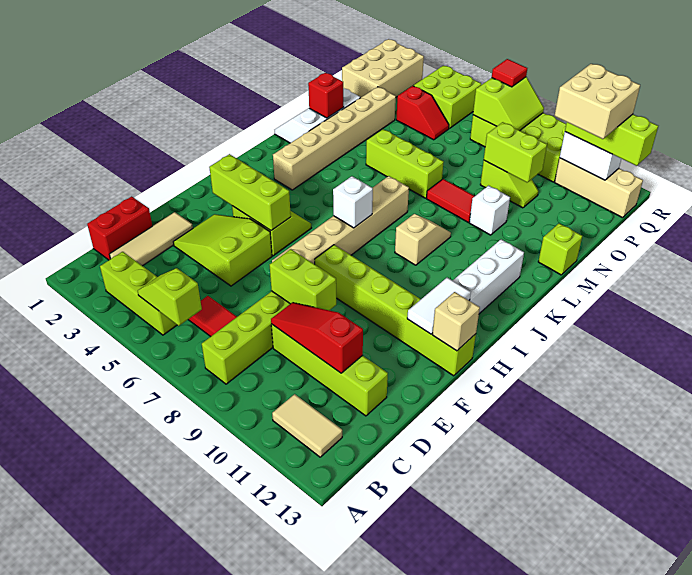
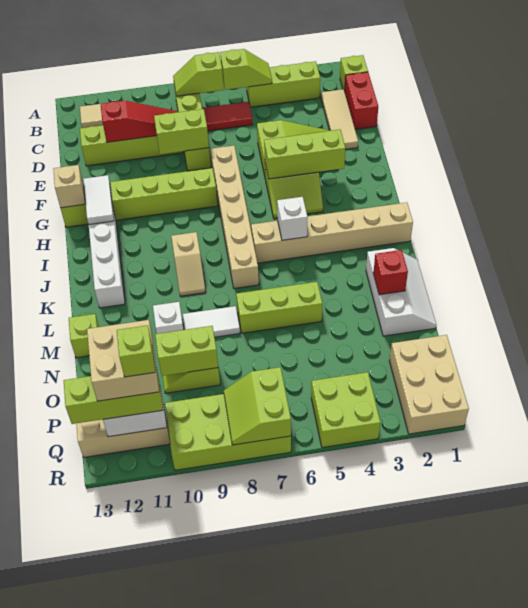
none -> lime brick B1 level 1
none -> lime slope B7:B8 level 2 top 7
white brick I7 level 2 -> white brick J5 level 2
tan brick J3:O3 level 1 -> tan brick J1:J6 level 1
red tile M8:M9 level 1 -> white tile M8:M9 level 1
red slope P4:P5 level 1 top 4 -> none
none -> lime brick Q11 level 5
red tile R7 level 3 -> none

